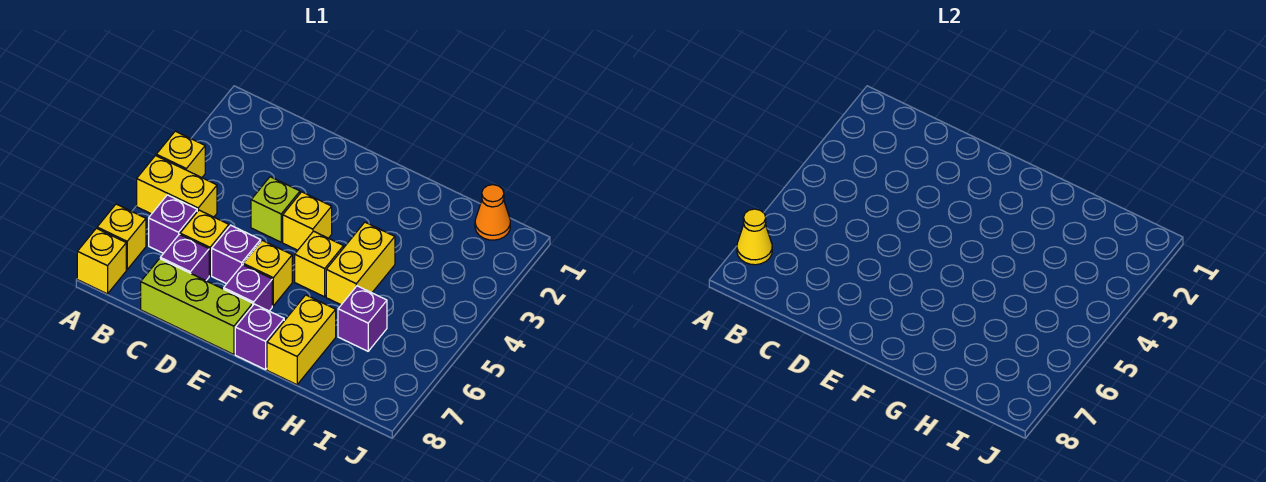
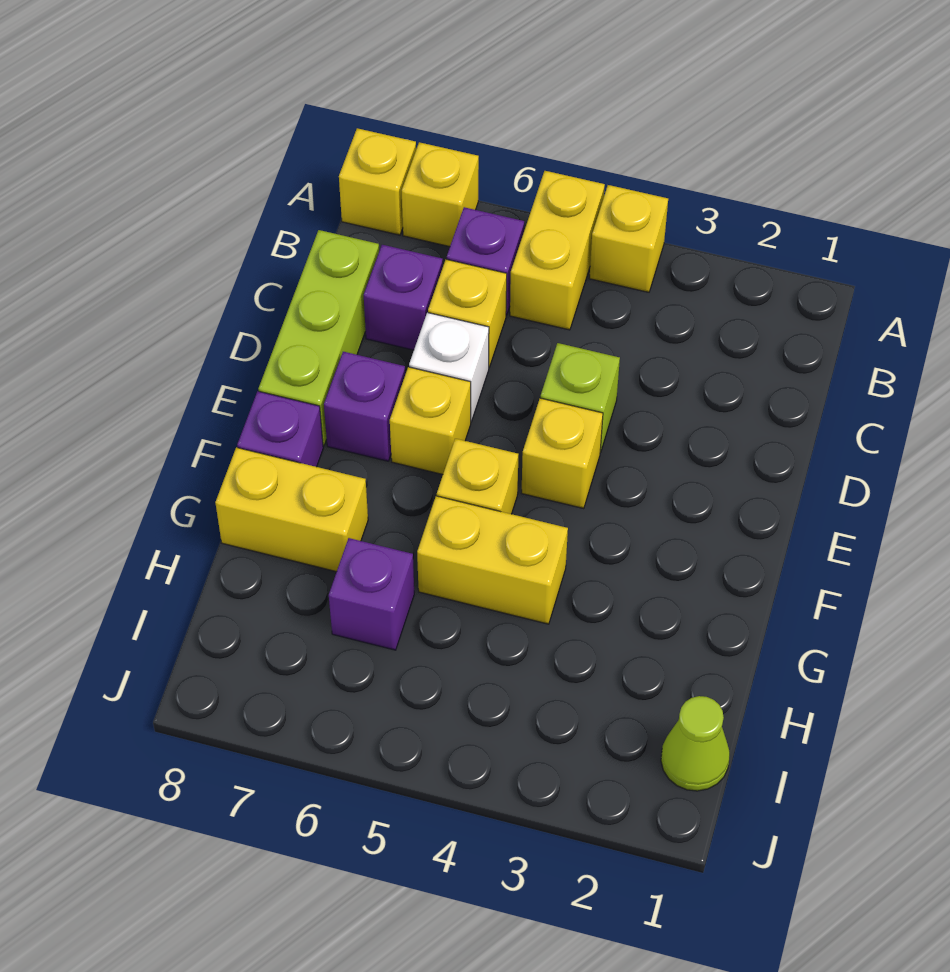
yellow cone A7 level 2 -> none
purple brick D6 level 1 -> white brick D6 level 1
orange cone I1 level 1 -> lime cone I1 level 1

